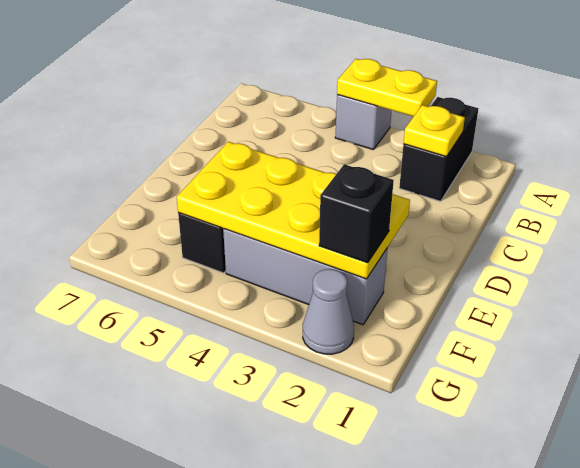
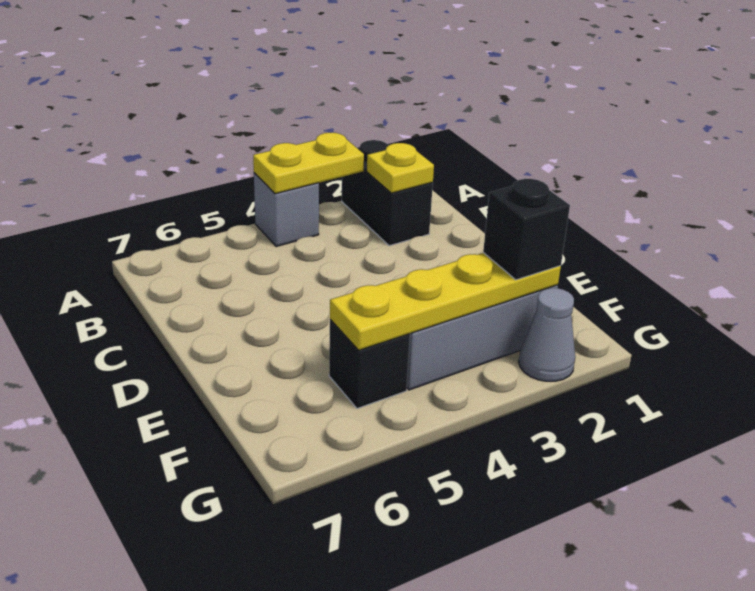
yellow plate E2:F5 level 2 -> yellow plate F2:F5 level 2

